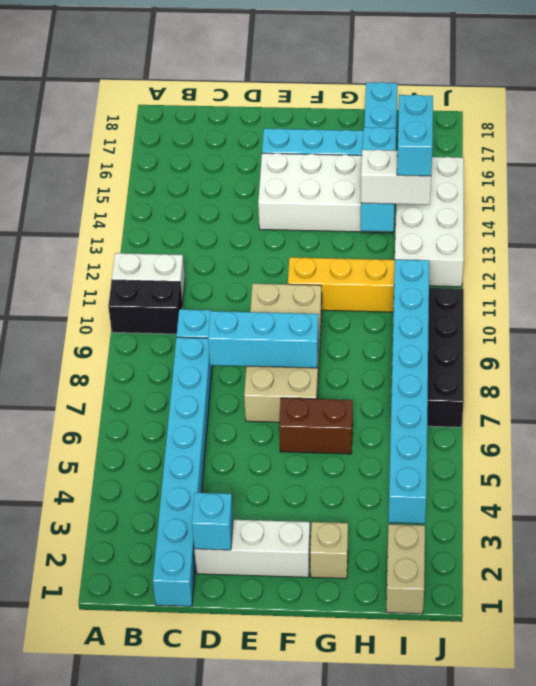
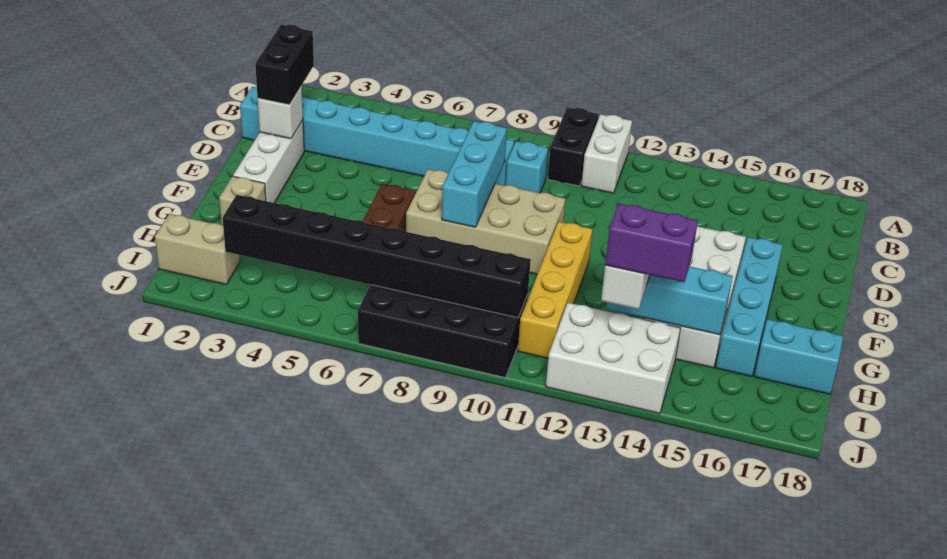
none -> black brick C2:D2 level 3
cyan brick D2 level 2 -> white brick D2 level 2
cyan brick I3:I10 level 2 -> black brick I3:I10 level 2
white brick I12:J15 level 1 -> white brick I12:J14 level 1
cyan brick I13:I14 level 4 -> purple brick I13:I14 level 4

